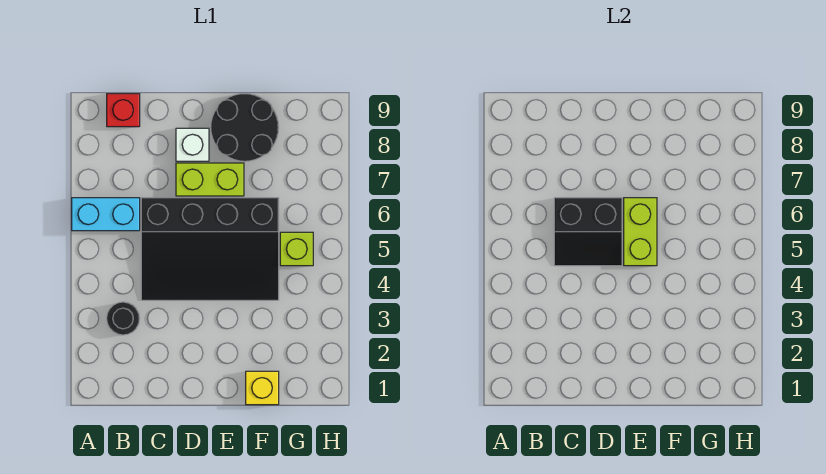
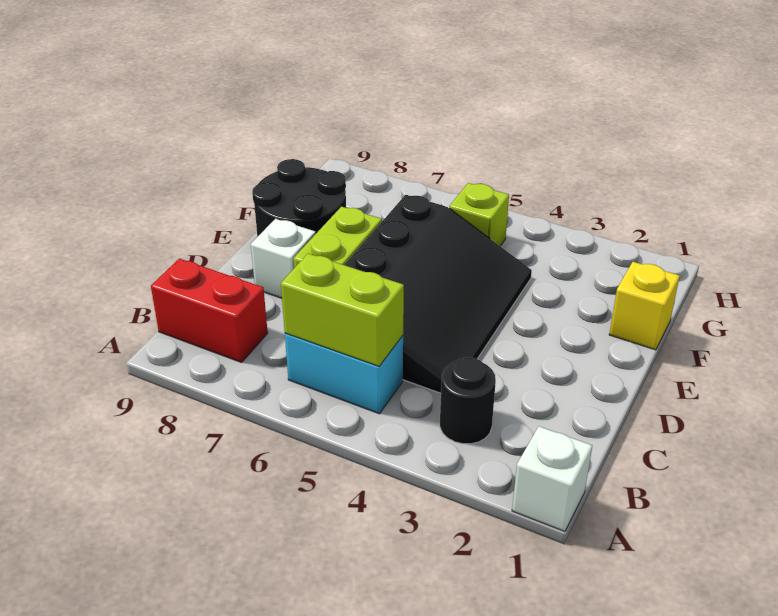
none -> white brick A1 level 1
cyan brick A6:B6 level 1 -> cyan brick B5:B6 level 1
red brick B9 level 1 -> red brick B8:B9 level 1
black slope C5:D6 level 2 top 6 -> none
lime brick E5:E6 level 2 -> lime brick B5:B6 level 2

